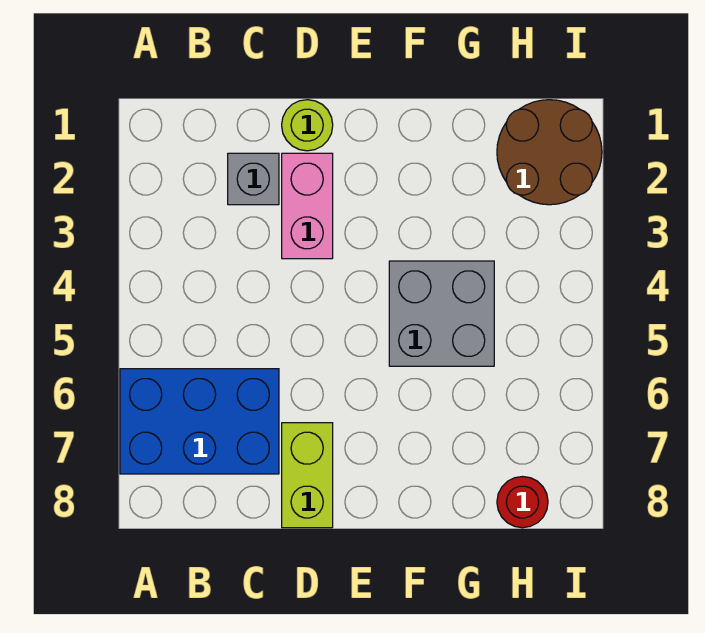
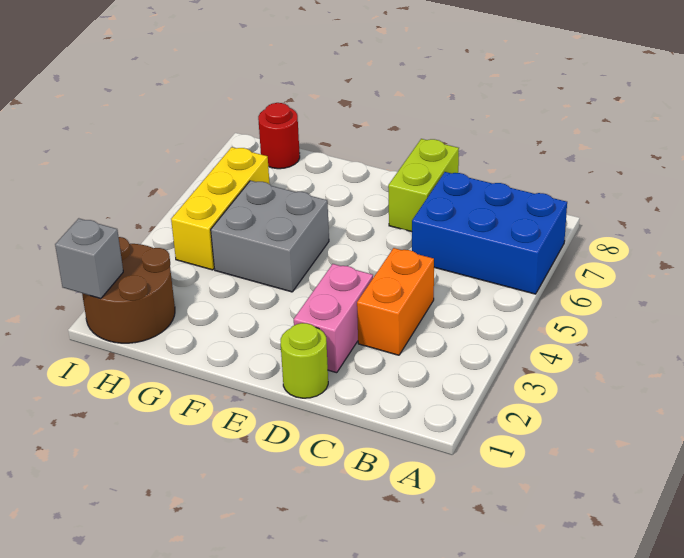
grey brick C2 level 1 -> grey brick I1 level 2
none -> orange brick C3:C4 level 1
none -> yellow brick H4:H6 level 1

